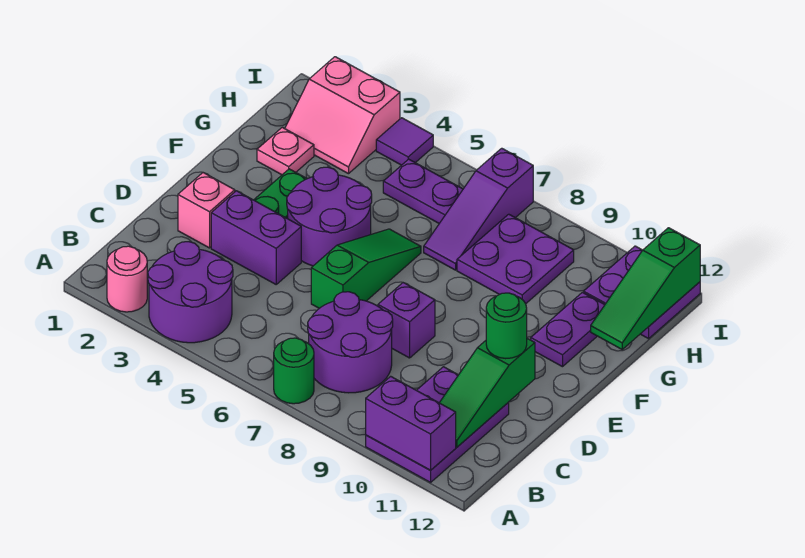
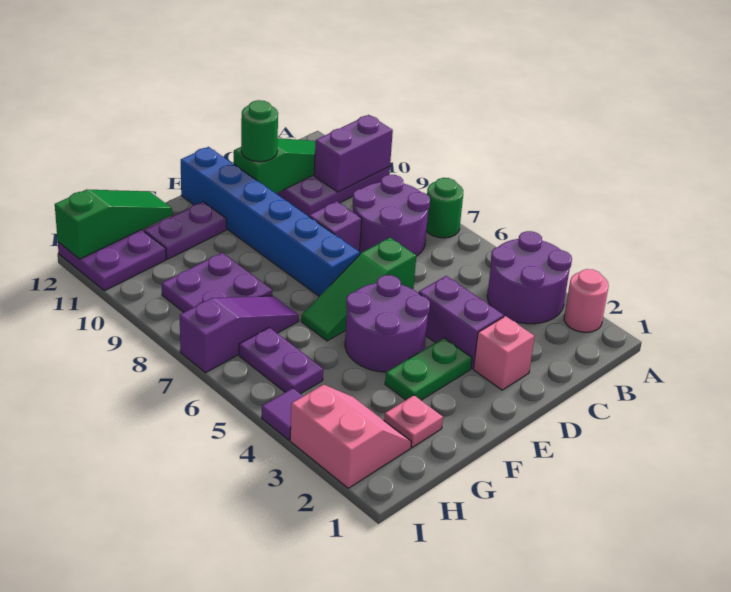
purple brick A10:A11 level 2 -> purple brick A10:B10 level 2
none -> blue brick E7:E12 level 1

